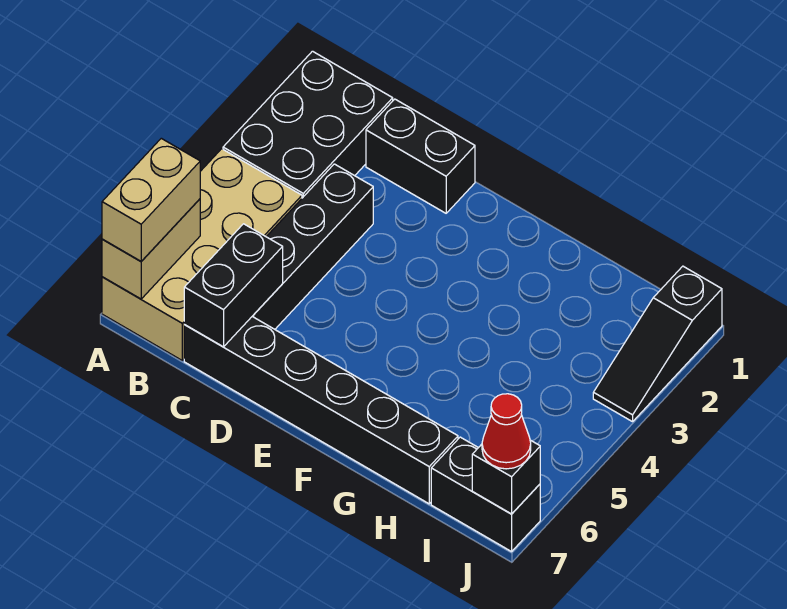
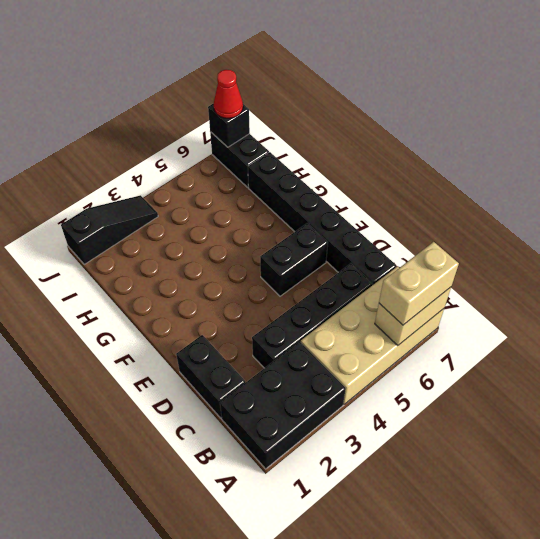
black brick C6:C7 level 2 -> black brick E5:E6 level 1

